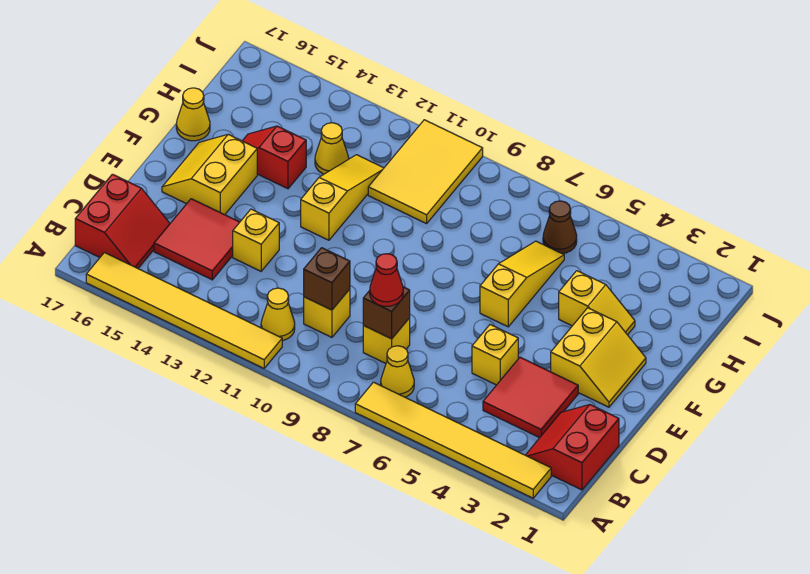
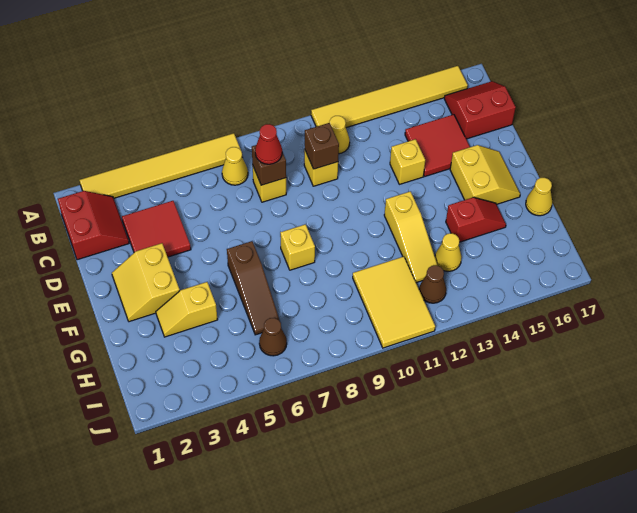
red slope B16:C17 level 1 top 17 -> red slope B16:C17 level 1 top C
yellow brick D5 level 1 -> yellow brick F8 level 1
yellow slope F6:H6 level 1 top F -> brown slope F6:H6 level 1 top F
none -> brown cone I12 level 1

